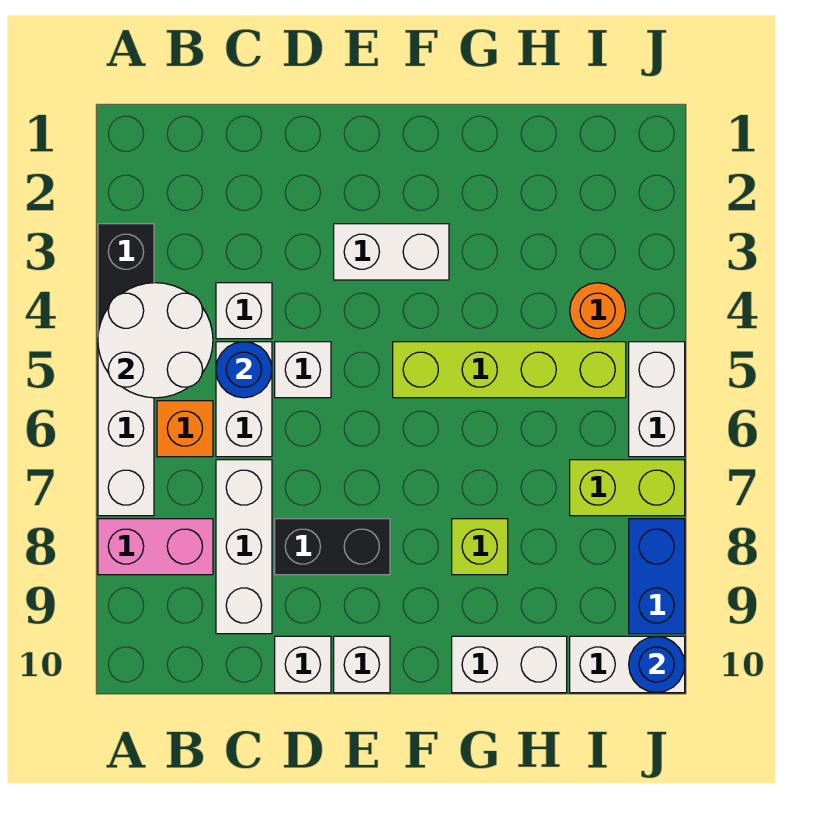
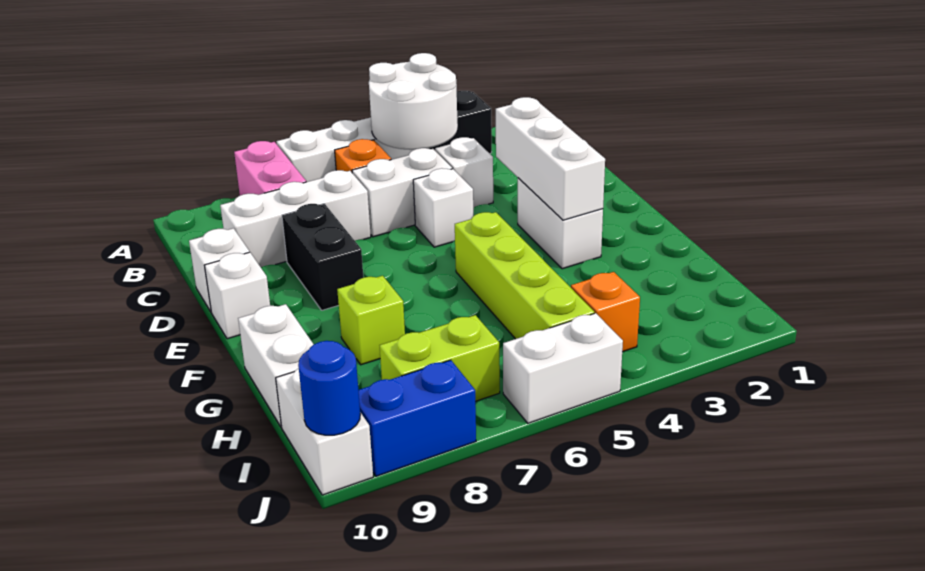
blue round brick C5 level 2 -> none
none -> white brick D3:F3 level 2
orange round brick I4 level 1 -> orange brick I4 level 1
lime brick I7:J7 level 1 -> lime brick I7:I8 level 1

